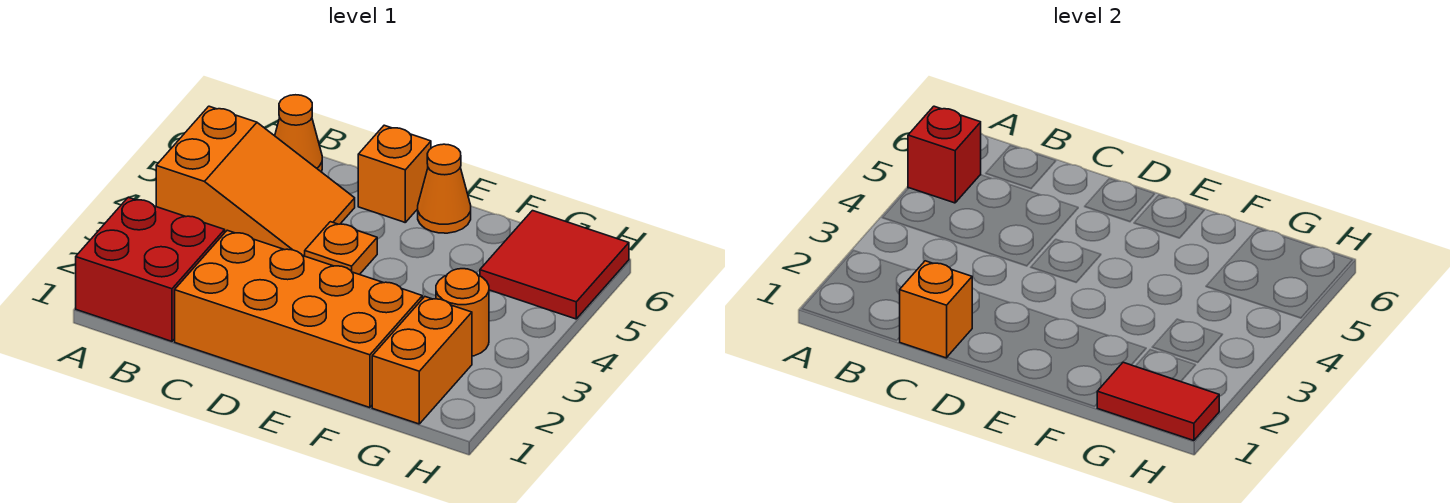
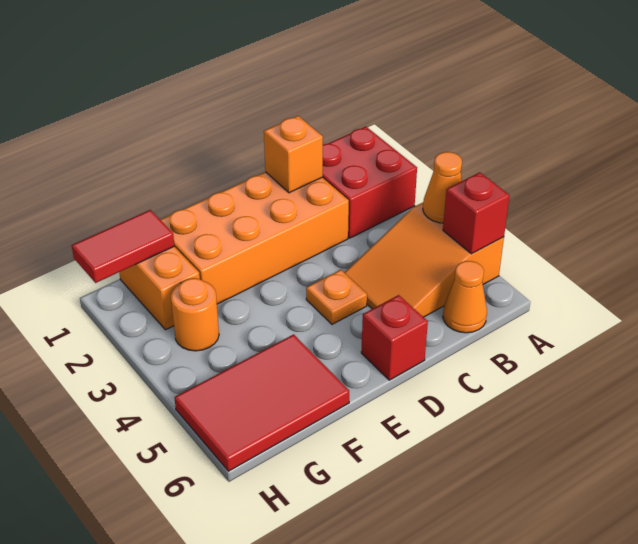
orange brick D6 level 1 -> red brick D6 level 1
orange cone E6 level 1 -> orange cone A4 level 2
red tile G5:H6 level 1 -> red tile F5:H6 level 1

